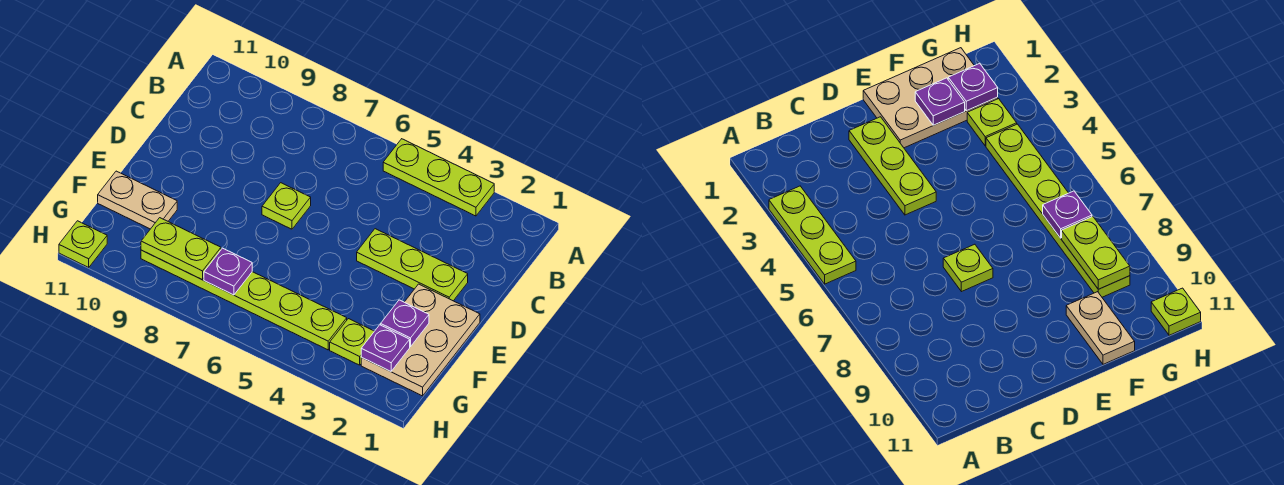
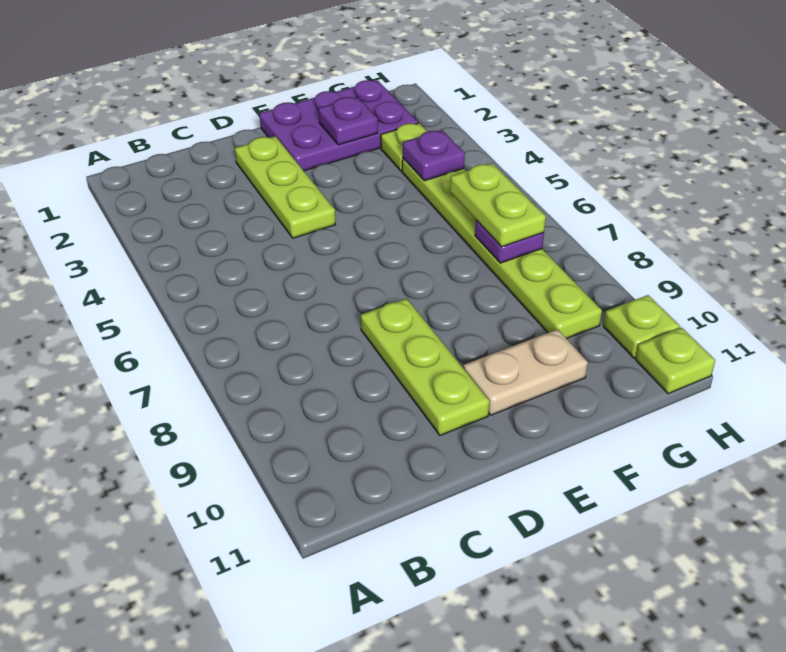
lime plate A3:A5 level 1 -> lime plate D8:D10 level 1
lime plate D7 level 1 -> lime plate H10 level 1
tan plate E1:G2 level 1 -> purple plate E1:G2 level 1
tan plate F10:F11 level 1 -> tan plate E10:F10 level 1
purple plate G2 level 2 -> purple plate G4 level 2
lime plate G8:G9 level 2 -> lime plate G6:G7 level 3

